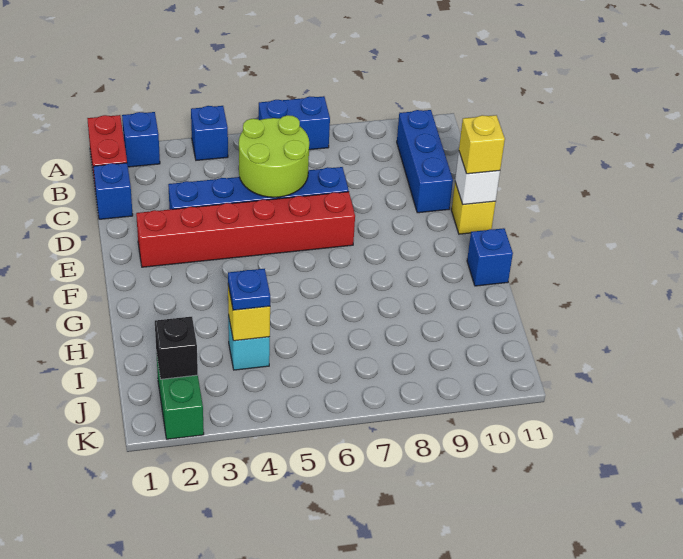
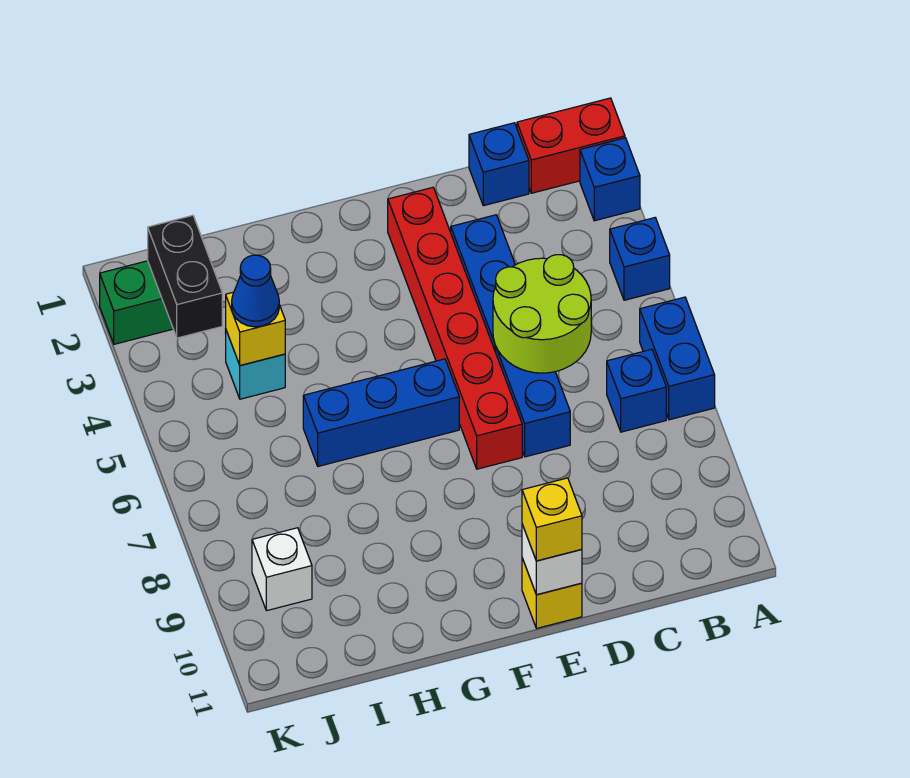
blue brick B10:D10 level 1 -> blue brick F6:H6 level 1
blue brick G11 level 1 -> blue brick B7 level 1
blue plate I4 level 3 -> blue cone I4 level 3
black brick J2 level 2 -> black brick J2:J3 level 2
none -> white brick J9 level 1

